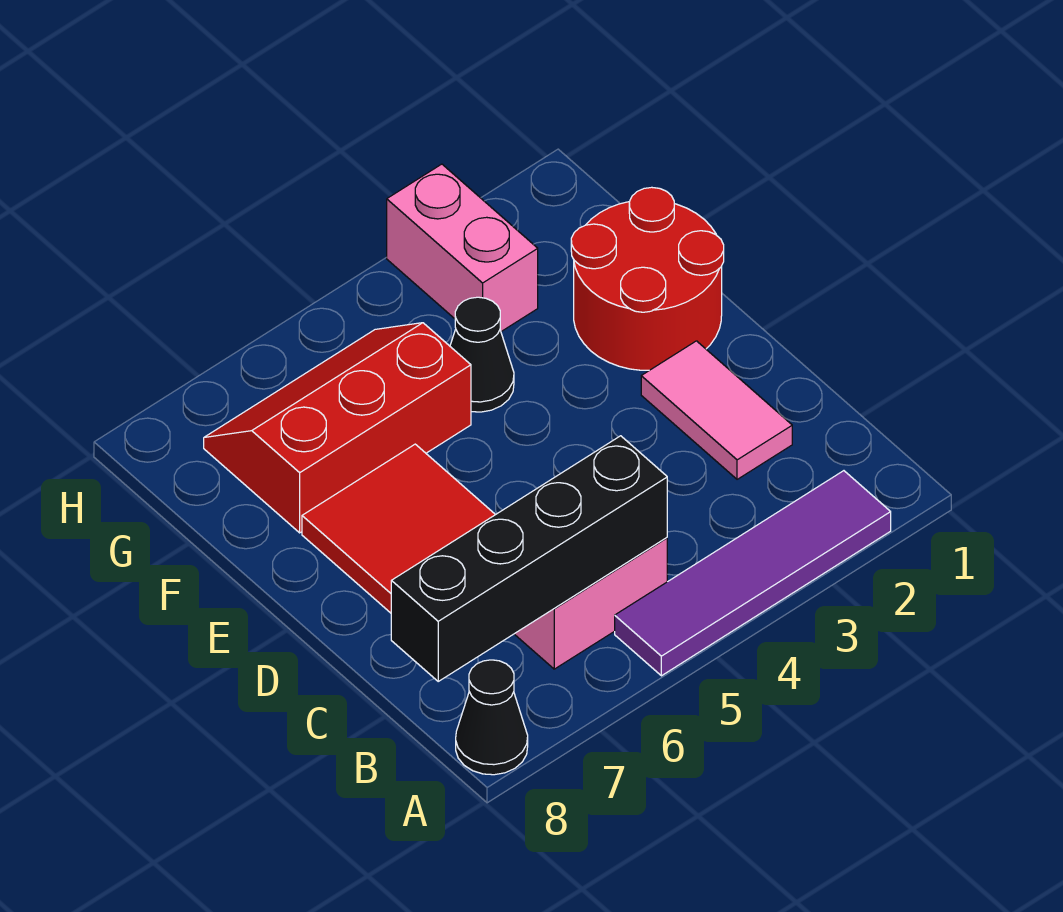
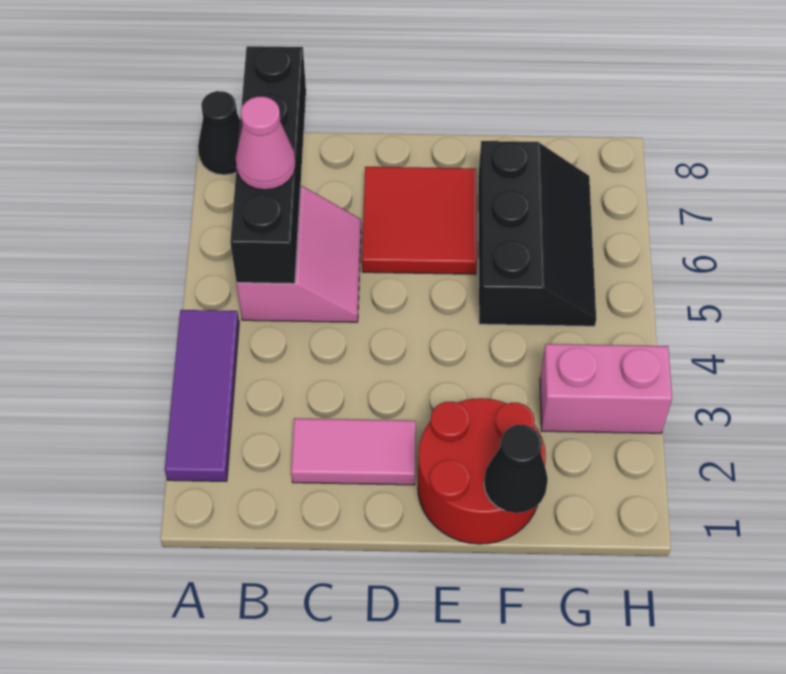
purple tile A2:A5 level 1 -> purple tile A2:A4 level 1
none -> pink cone B6 level 3
black cone F4 level 1 -> black cone F1 level 2
red slope F5:G7 level 1 top F -> black slope F5:G7 level 1 top F

